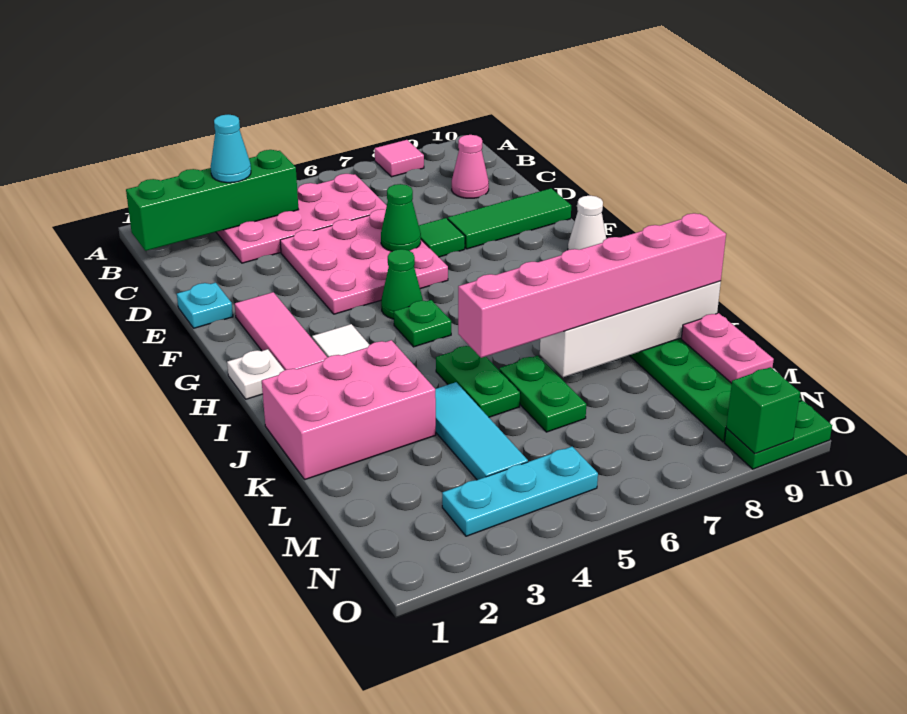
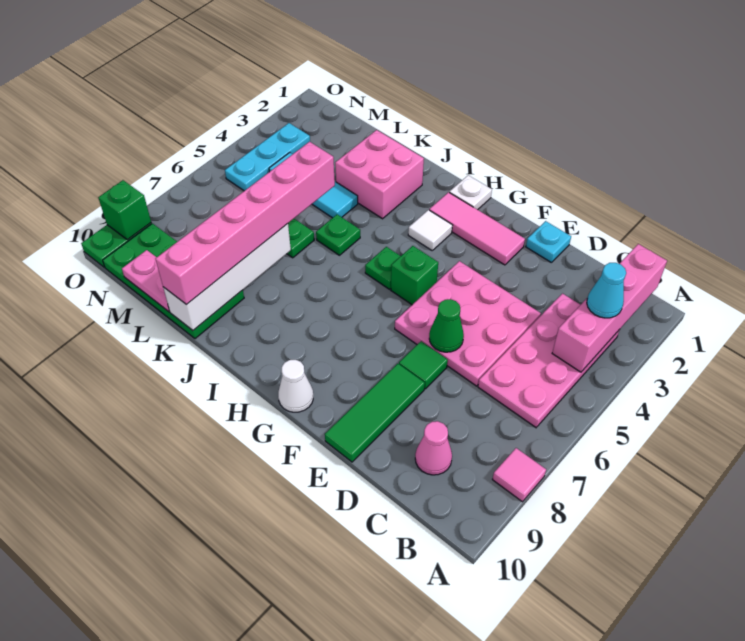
green brick B1:B4 level 2 -> pink brick B1:B4 level 2
green cone G5 level 1 -> green brick G5 level 1
pink brick J1:K3 level 1 -> pink brick J2:K3 level 1
green plate J5:K5 level 1 -> green plate J5 level 1

